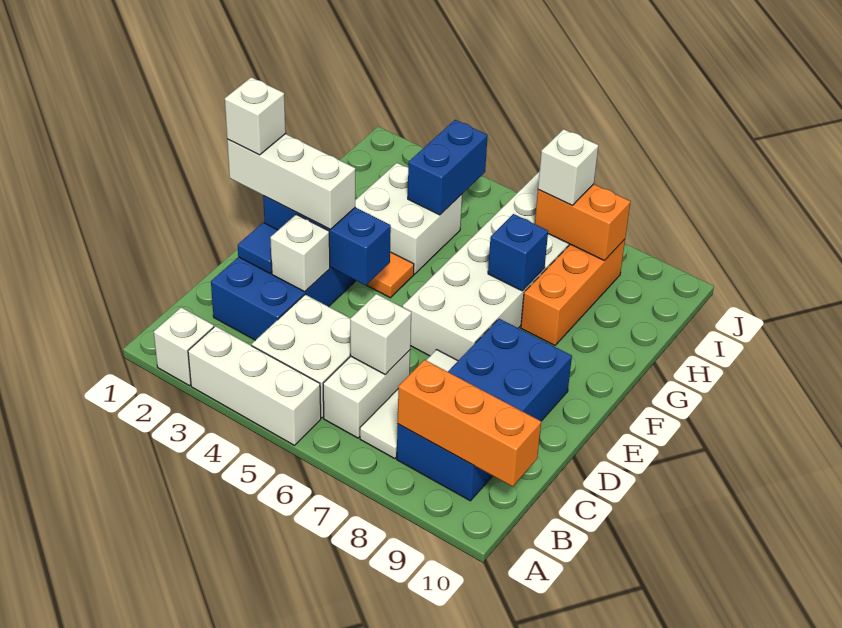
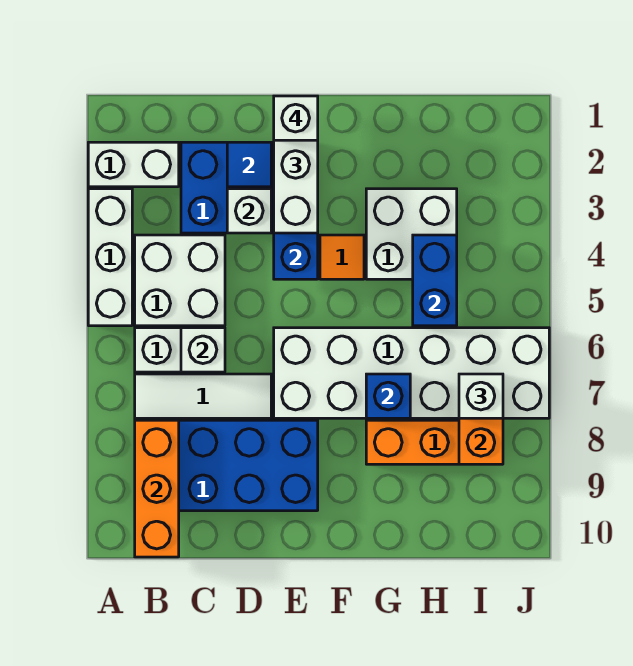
white brick A2 level 1 -> white brick A2:B2 level 1
blue brick H4:I4 level 2 -> blue brick H4:H5 level 2

